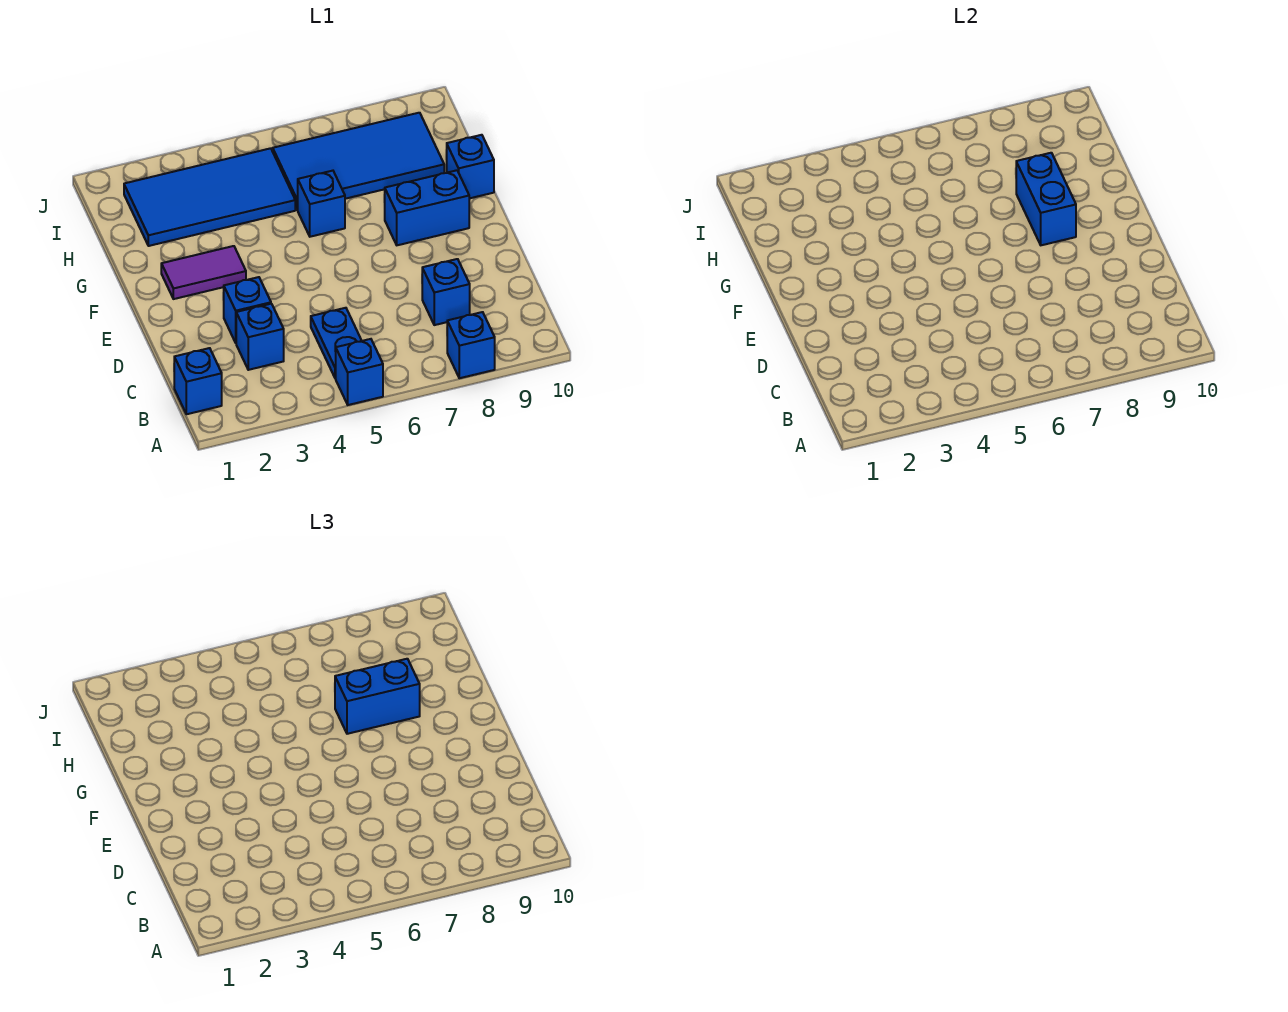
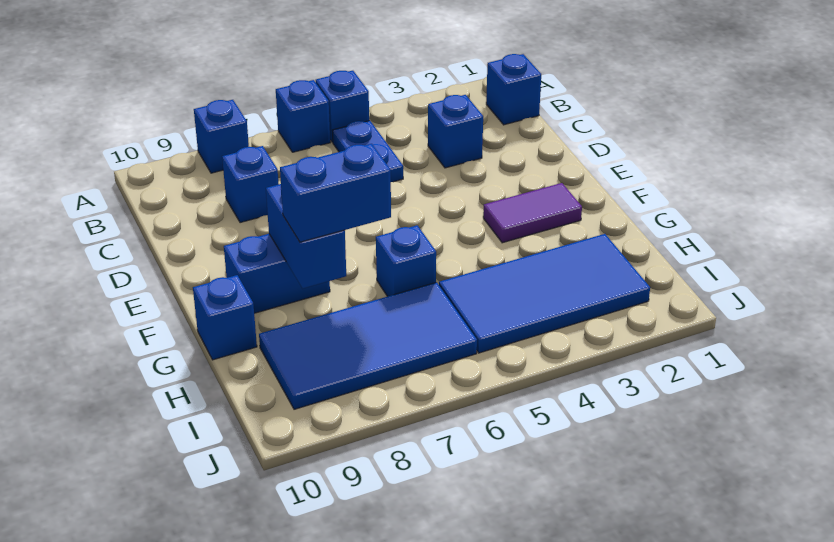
blue brick D3 level 1 -> blue brick A6 level 1

